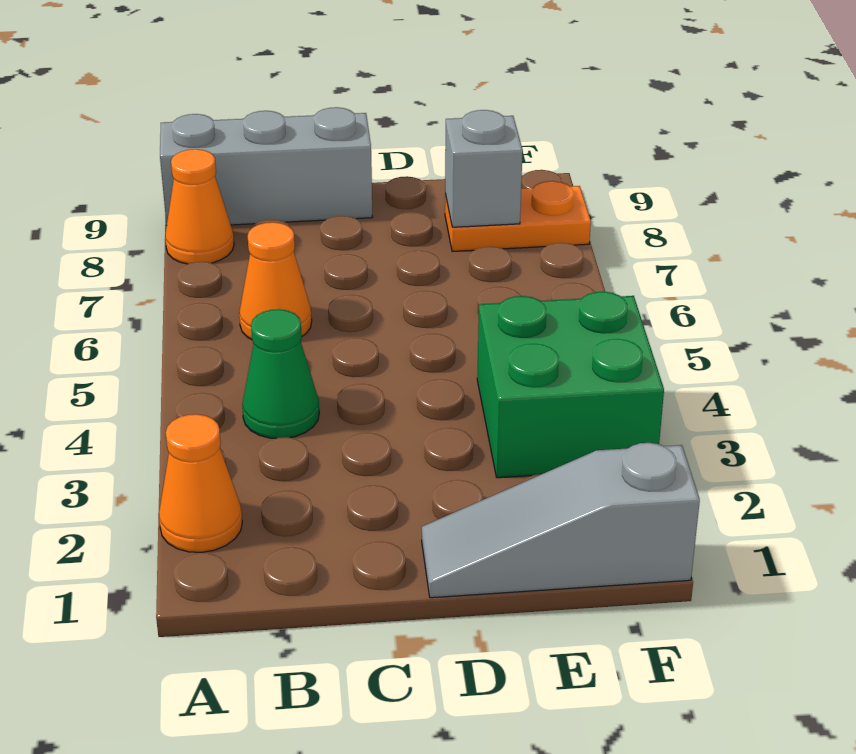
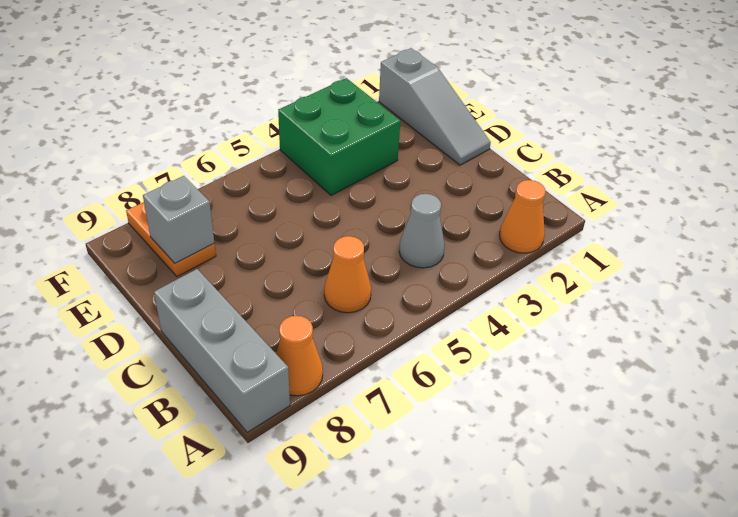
green cone B4 level 1 -> grey cone B4 level 1

